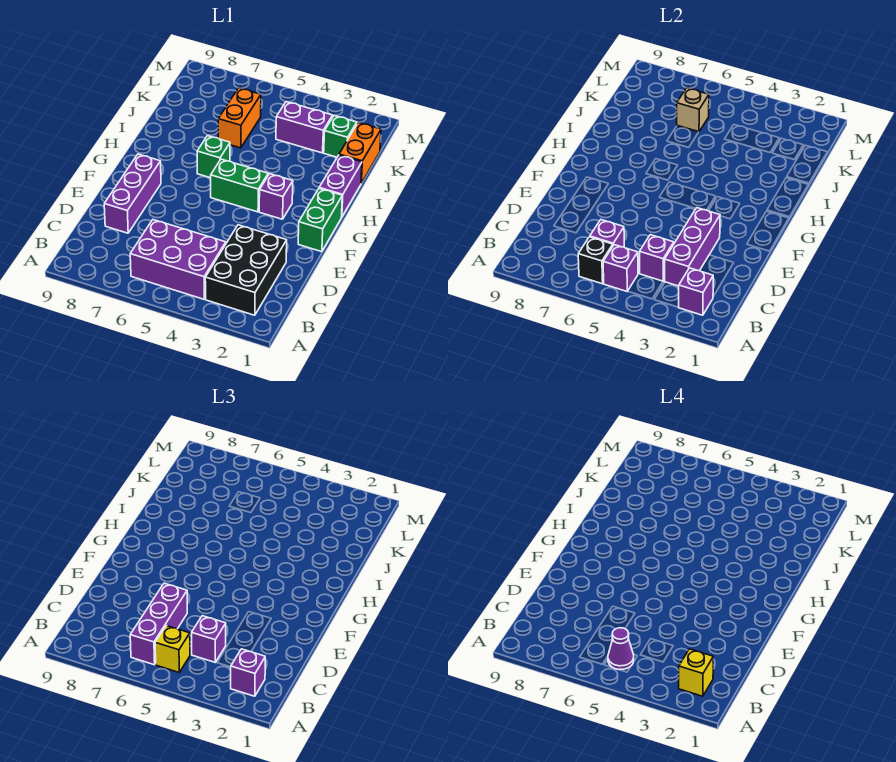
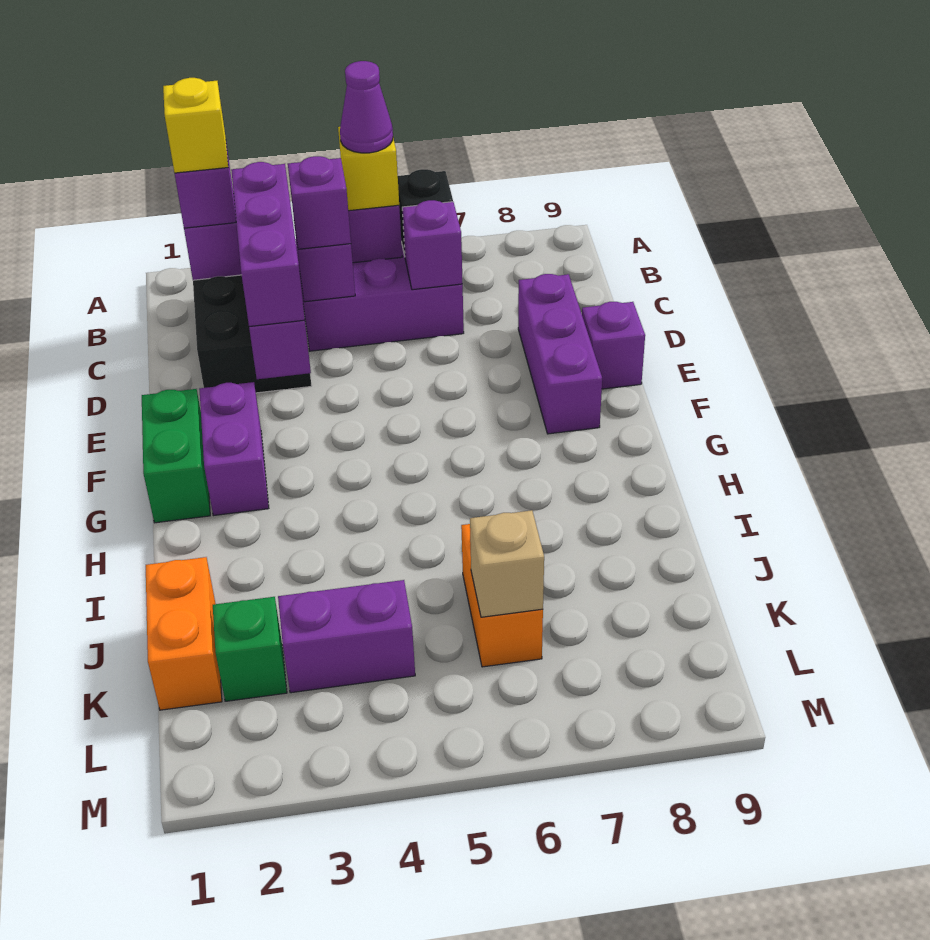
purple brick B6:D6 level 3 -> purple brick C3:E3 level 3
purple brick G3 level 1 -> purple brick E9 level 1
green brick G4:G5 level 1 -> none
purple brick H1:I1 level 1 -> purple brick F2:G2 level 1
green brick H6 level 1 -> none

